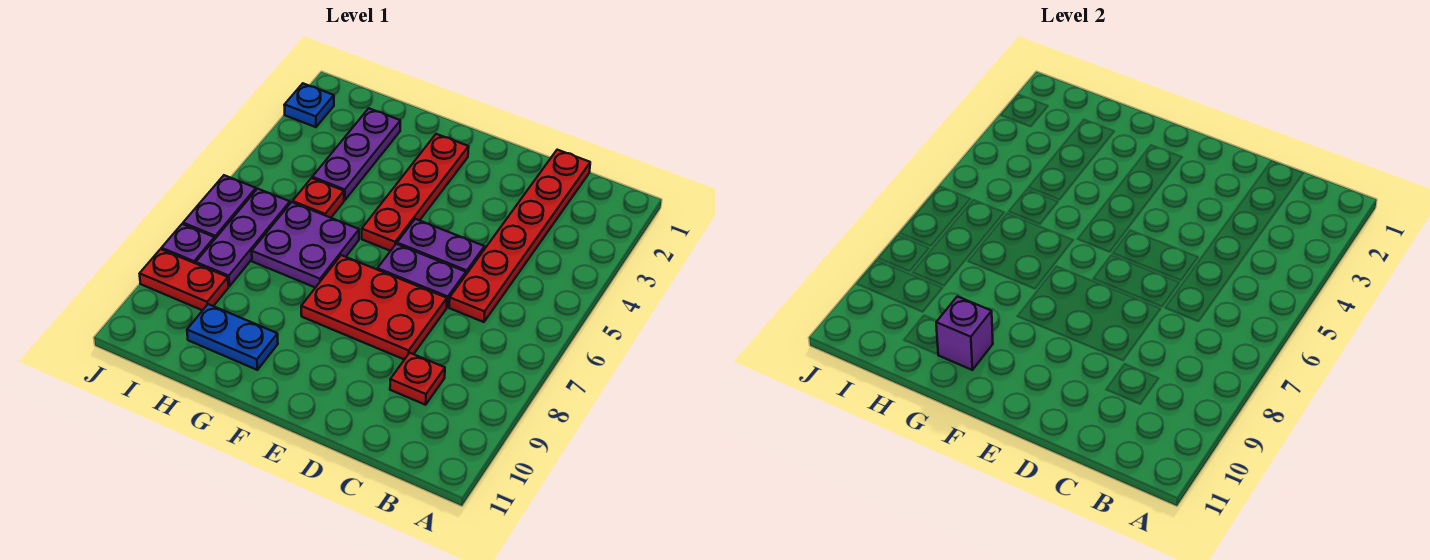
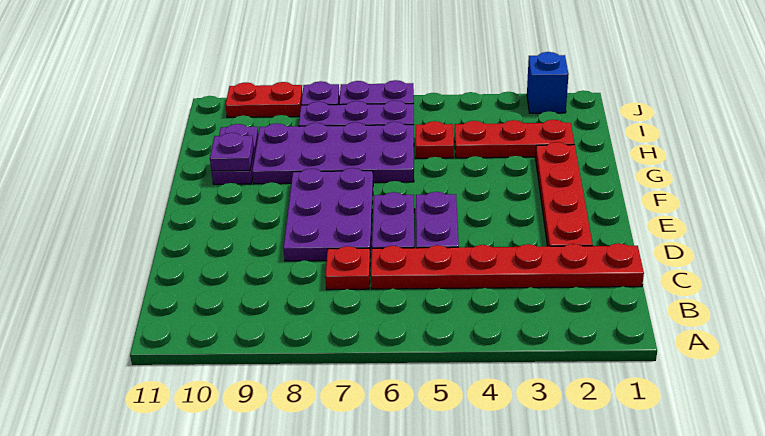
red plate C9 level 1 -> red plate C7 level 1
red plate D7:F8 level 1 -> purple plate D7:F8 level 1
red plate F2:F5 level 1 -> red plate D2:G2 level 1
purple plate G6:H7 level 1 -> purple plate G6:H9 level 1
blue plate G10:H10 level 1 -> purple plate G10:H10 level 1
purple brick G10 level 2 -> purple plate G10 level 2
purple plate H2:H4 level 1 -> red plate H2:H4 level 1
red plate I9:J9 level 1 -> red plate J9:J10 level 1
blue plate J2 level 1 -> blue brick J2 level 1

